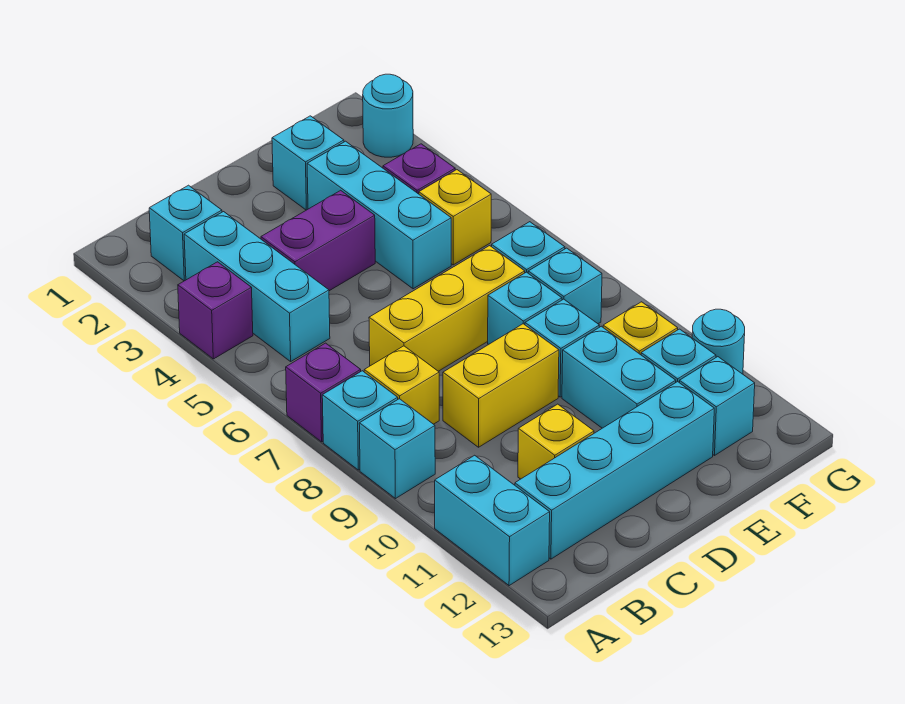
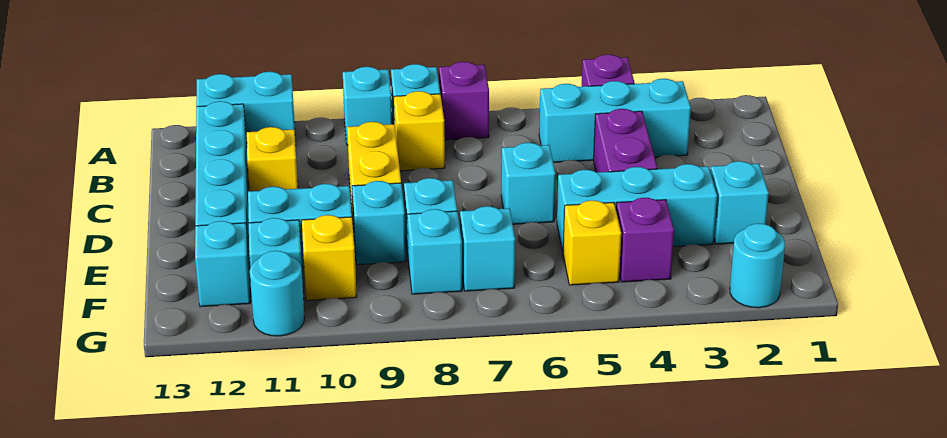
cyan brick B2 level 1 -> cyan brick D6 level 1
yellow brick C7:E7 level 1 -> none

